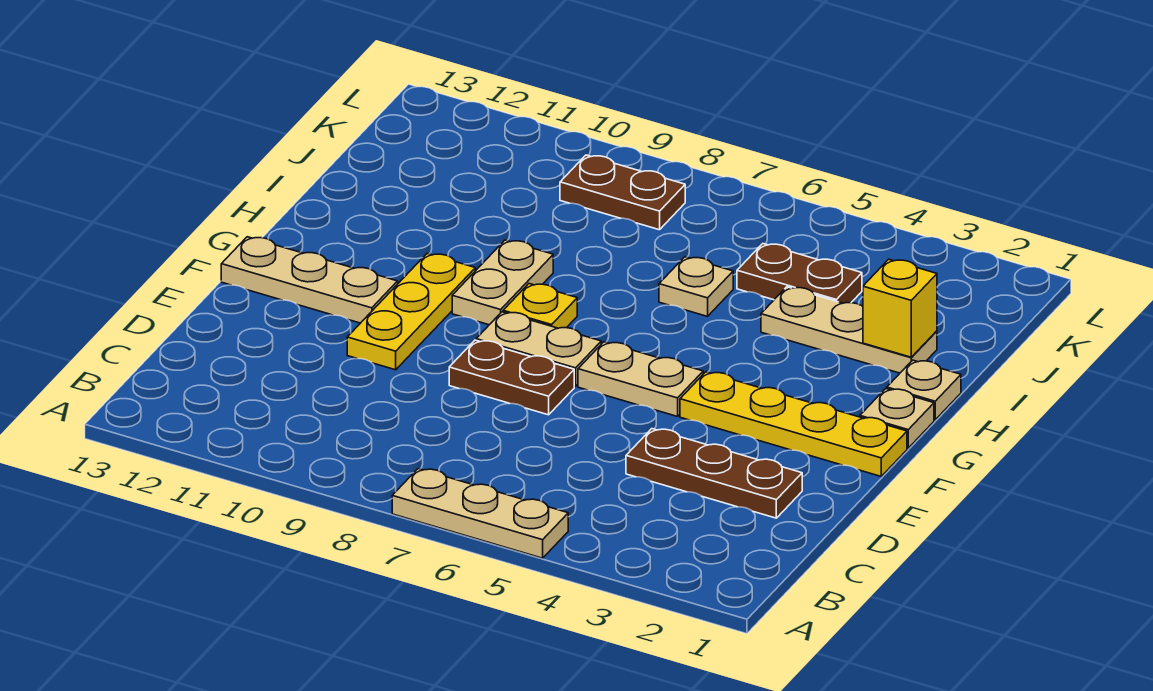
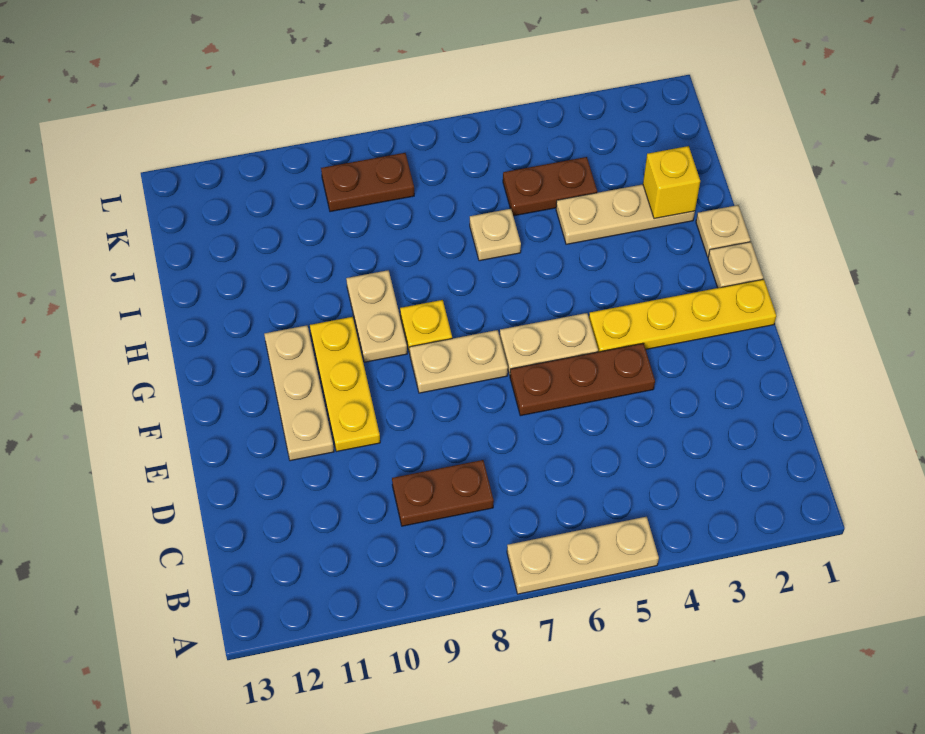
brown plate D2:D4 level 1 -> brown plate E4:E6 level 1
brown plate E7:E8 level 1 -> brown plate C8:C9 level 1
tan plate F11:F13 level 1 -> tan plate E11:G11 level 1

